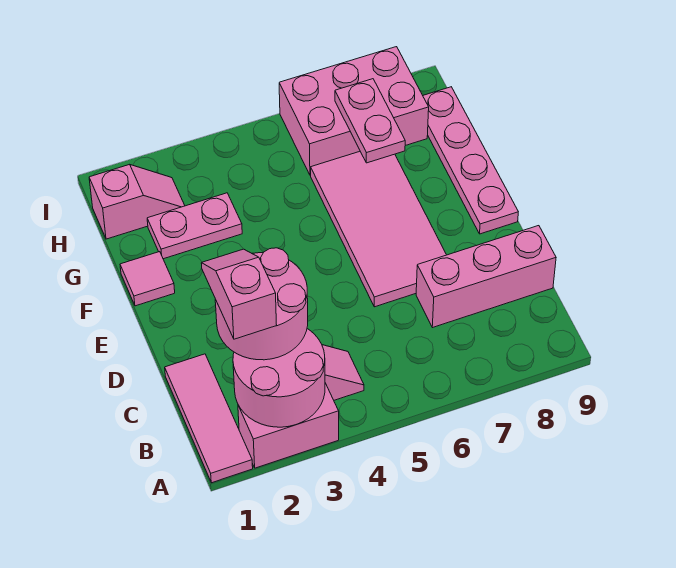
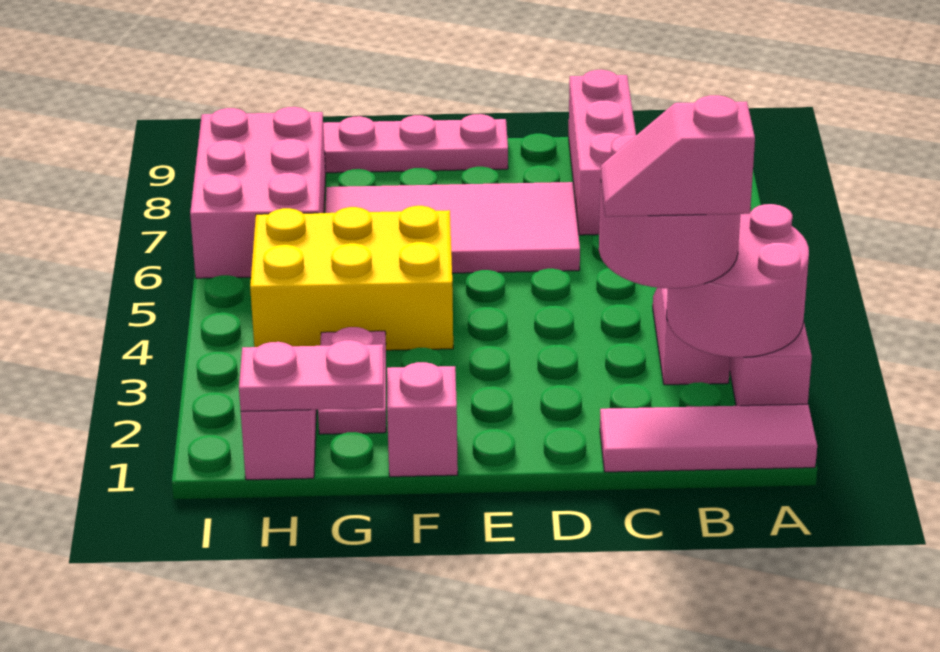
pink tile F1 level 1 -> pink brick F1 level 1
none -> yellow brick F4:H5 level 1
pink plate G7:H7 level 2 -> pink plate G1:H1 level 2

